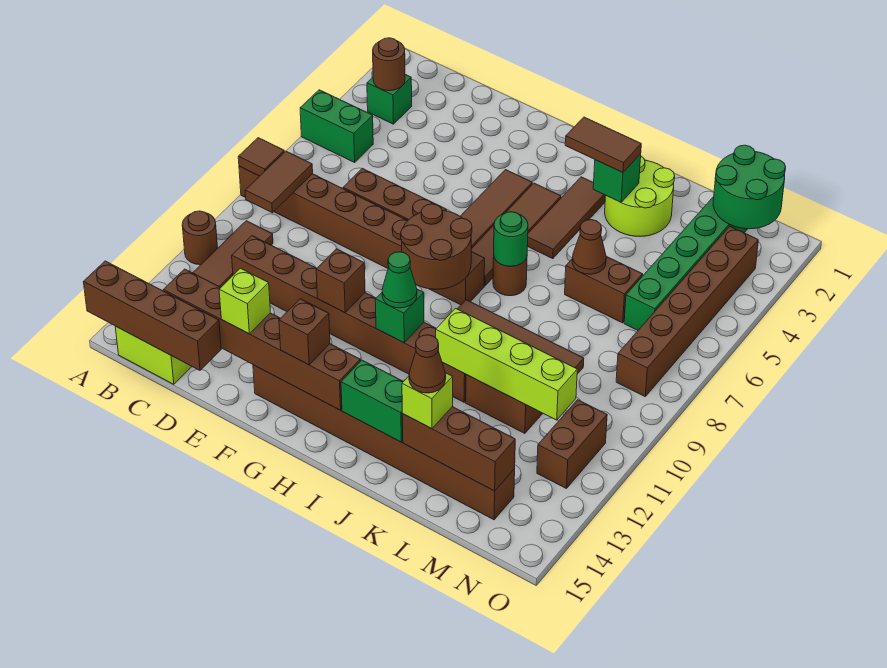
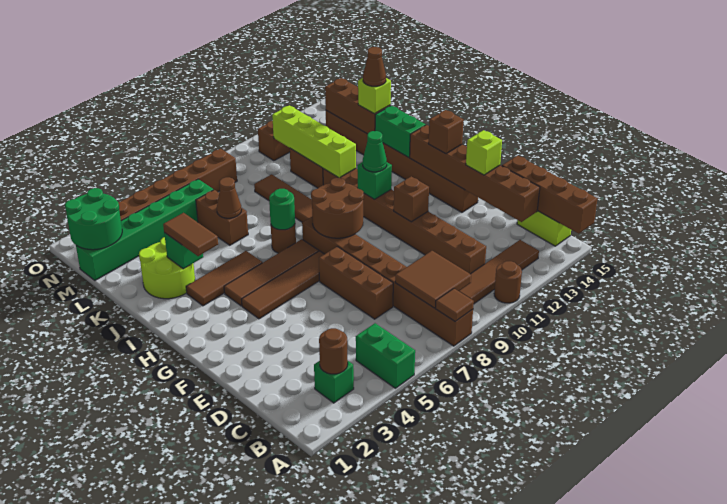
brown tile B8:B9 level 2 -> brown tile B8:C9 level 2

